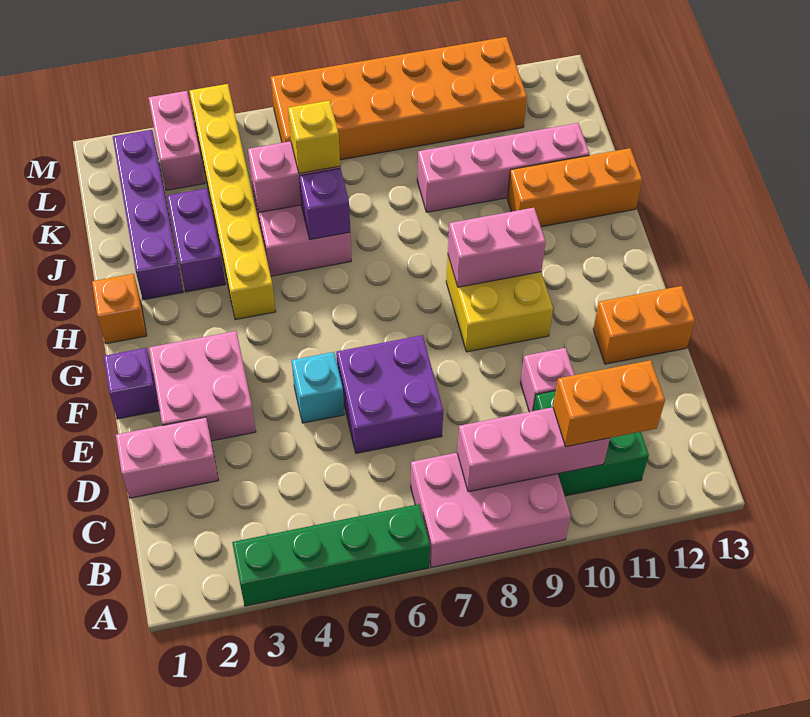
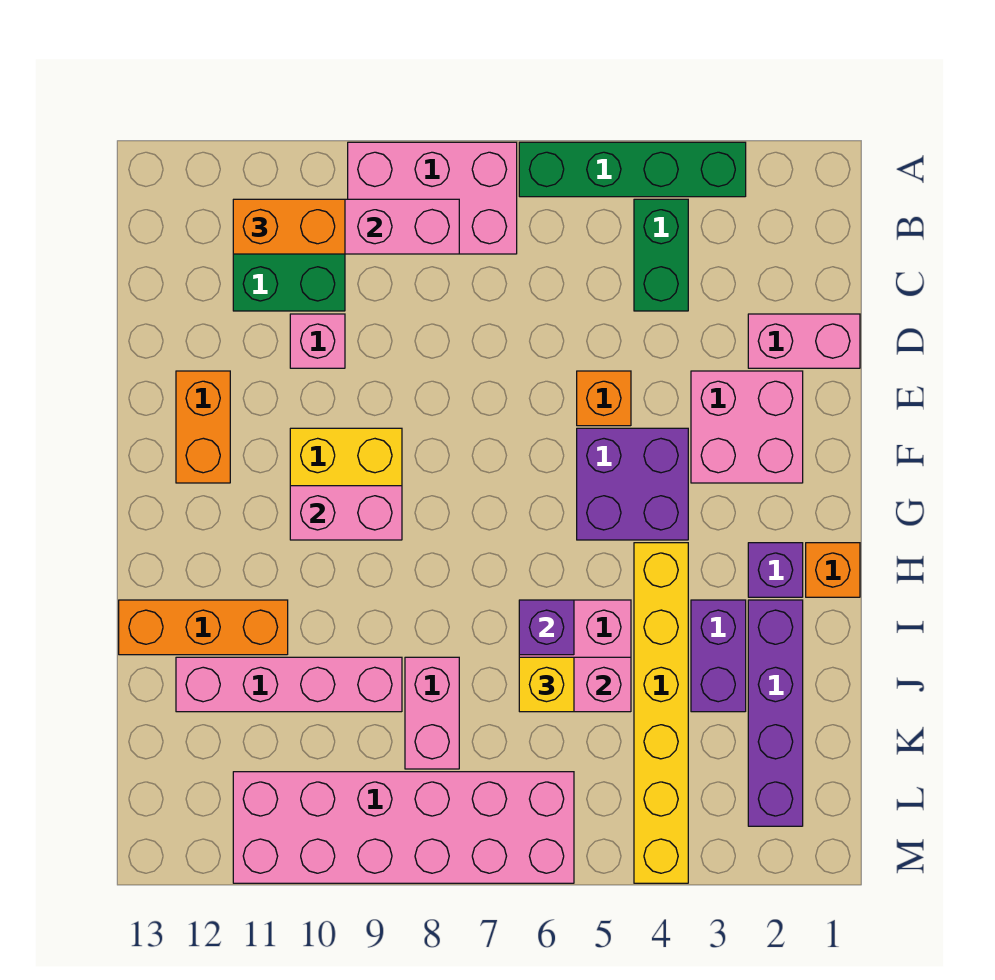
none -> green brick B4:C4 level 1
purple brick D6:E7 level 1 -> purple brick F4:G5 level 1
cyan brick E5 level 1 -> orange brick E5 level 1
orange brick E12:E13 level 1 -> orange brick E12:F12 level 1
purple brick F1 level 1 -> purple brick H2 level 1
pink brick L3:M3 level 1 -> pink brick J8:K8 level 1
orange brick L6:M11 level 1 -> pink brick L6:M11 level 1

